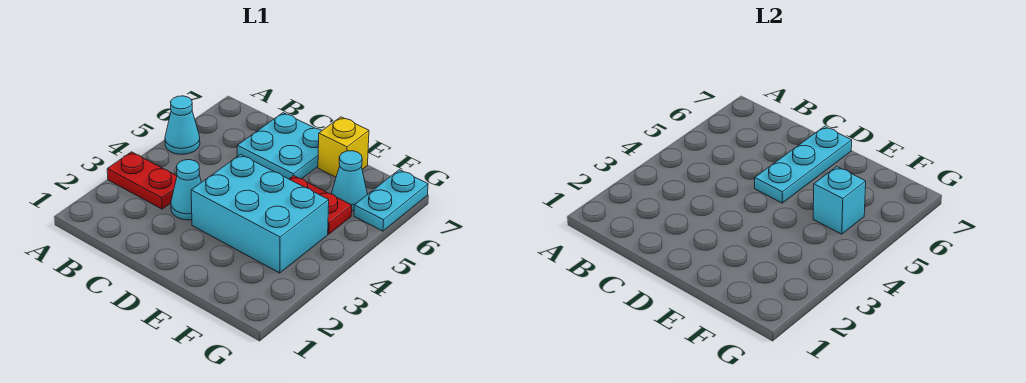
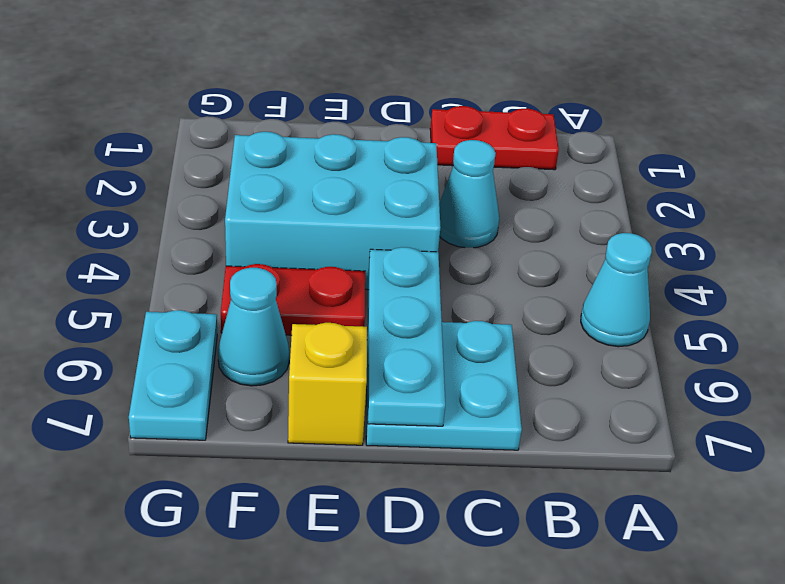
red plate A3:B3 level 1 -> red plate B1:C1 level 1
cyan brick F5 level 2 -> none

